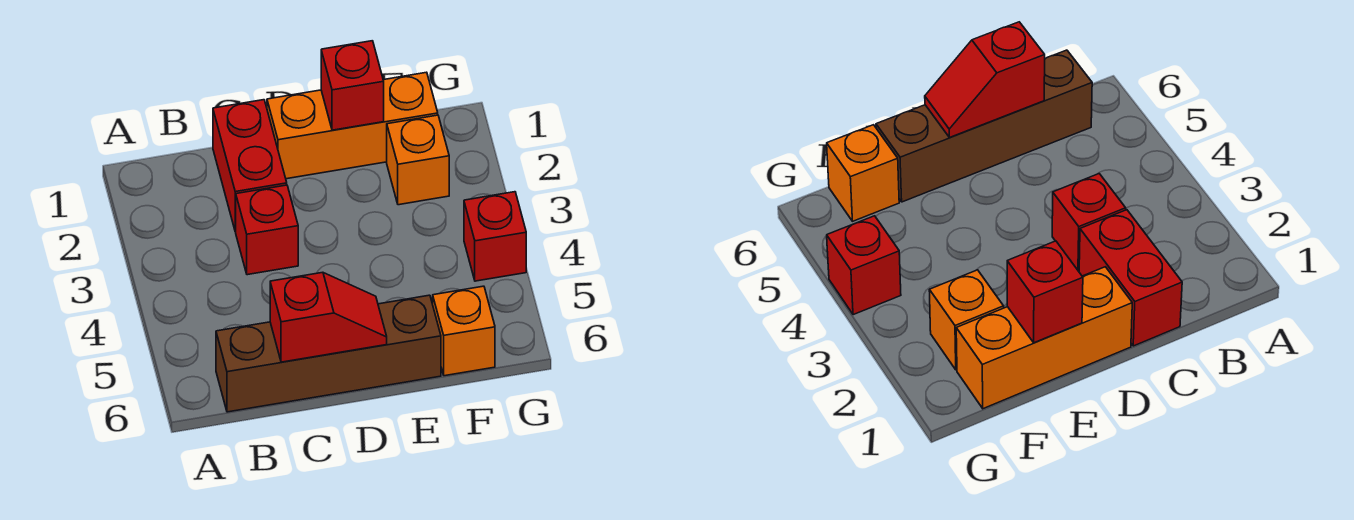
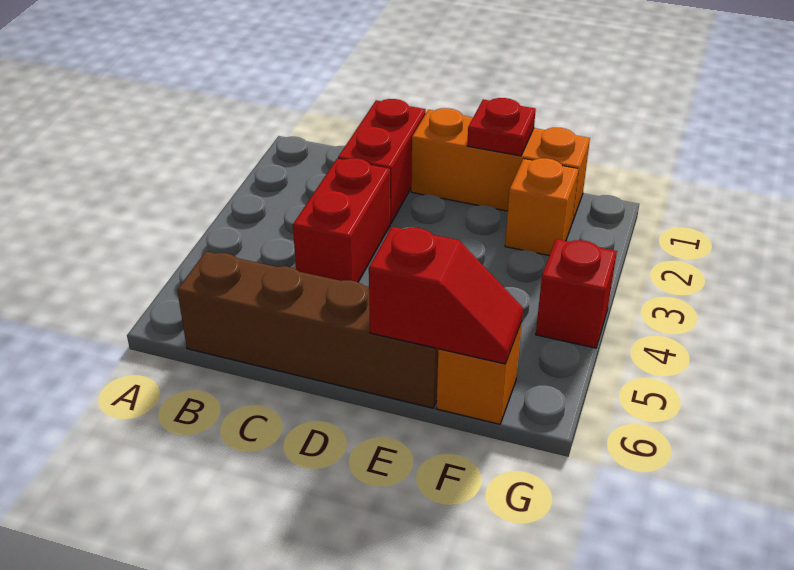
red brick C3 level 1 -> red brick C3:C4 level 1
red slope C6:D6 level 2 top C -> red slope E6:F6 level 2 top E
red brick E1 level 2 -> red plate E1 level 2

